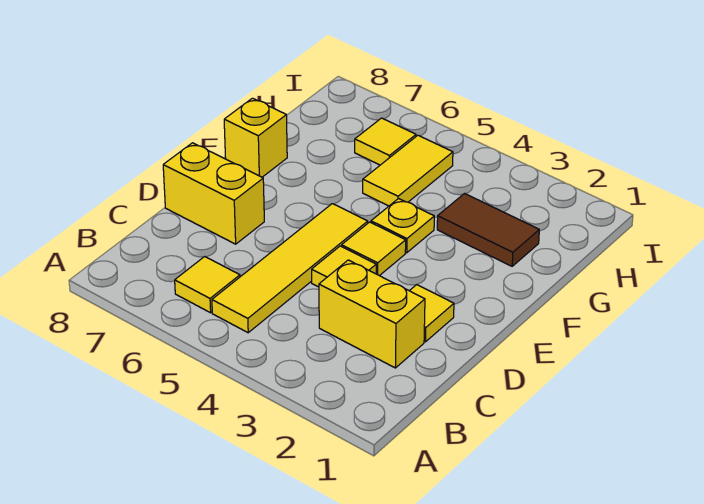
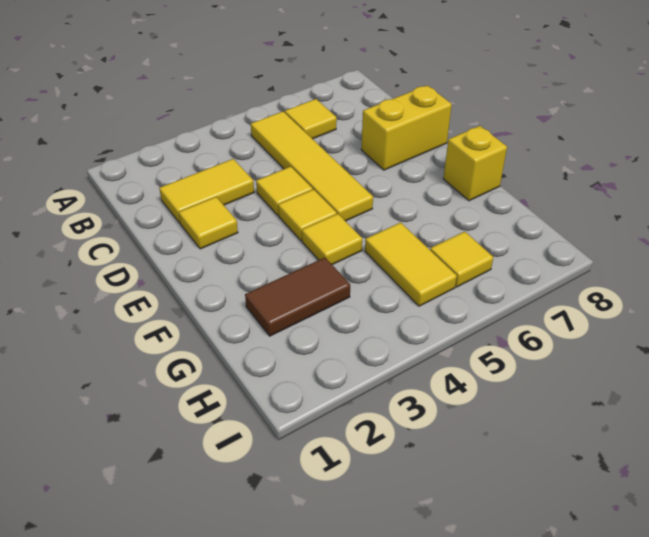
yellow brick C2:C3 level 1 -> yellow tile C2:C3 level 1
yellow plate F4 level 1 -> yellow tile F4 level 1

